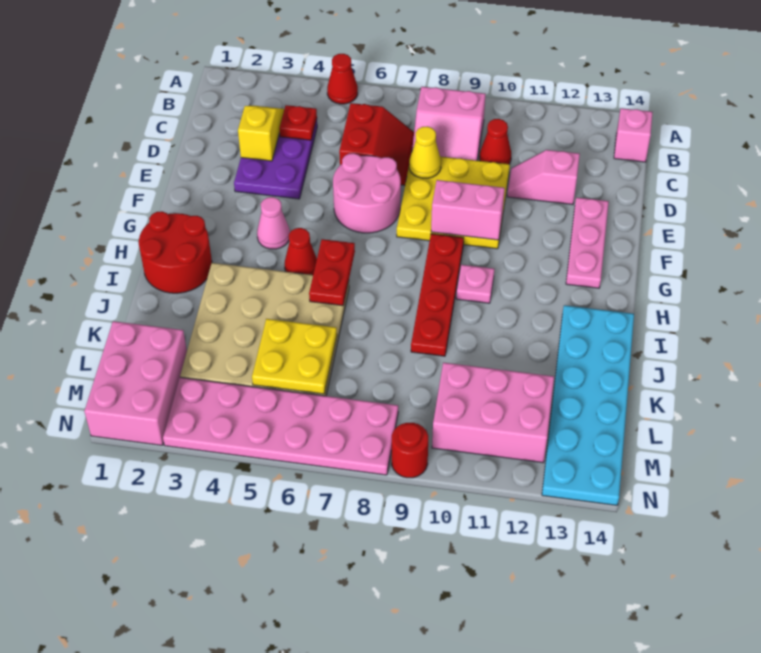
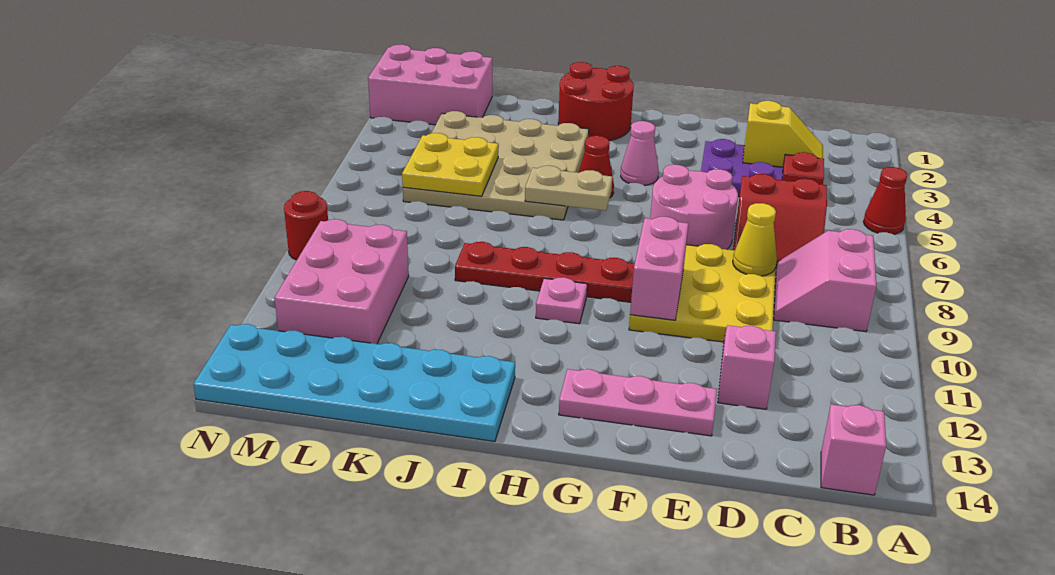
red cone C10 level 1 -> none
red plate H6:I6 level 2 -> tan plate H6:I6 level 2
pink plate M3:N8 level 1 -> none

